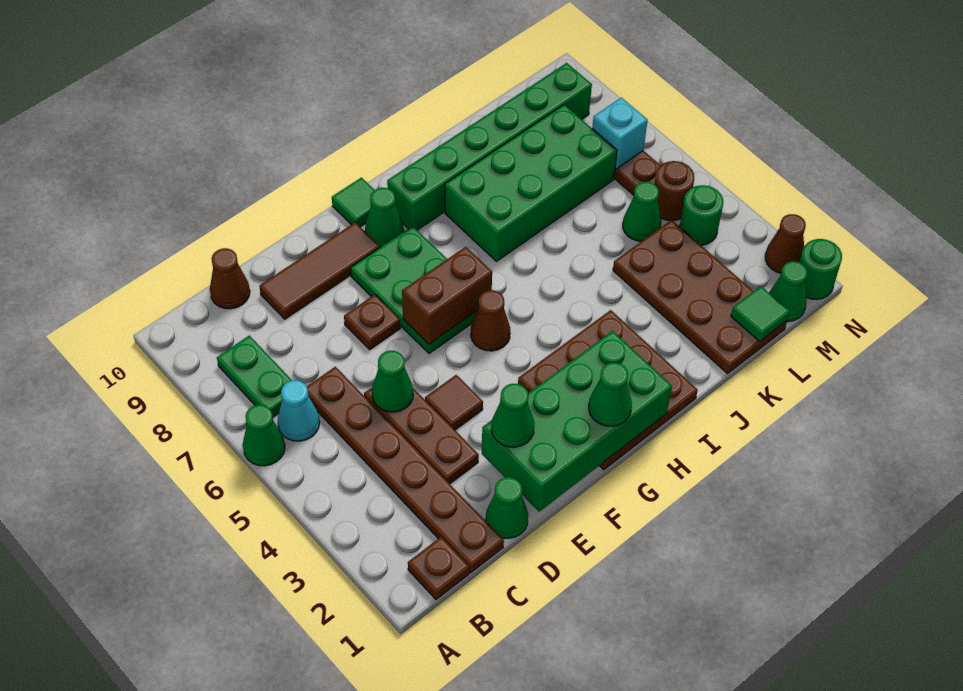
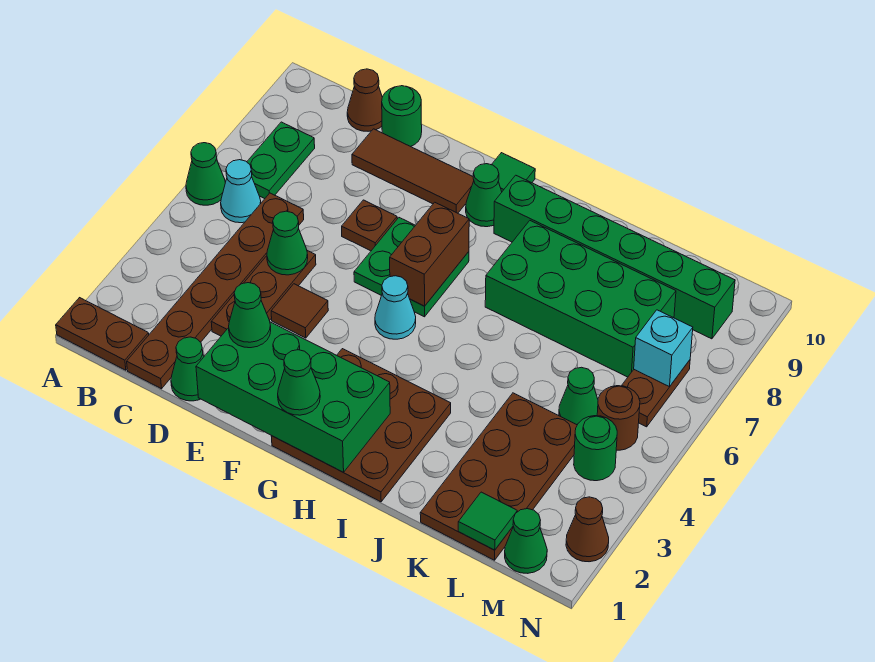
brown plate B1 level 1 -> brown plate A1:B1 level 1
green plate F6:G8 level 1 -> green plate F6:G7 level 1
brown brick F6:G6 level 2 -> brown brick G6:G7 level 2
brown cone G5 level 1 -> cyan cone G5 level 1
green round brick N1 level 1 -> green round brick D10 level 1

